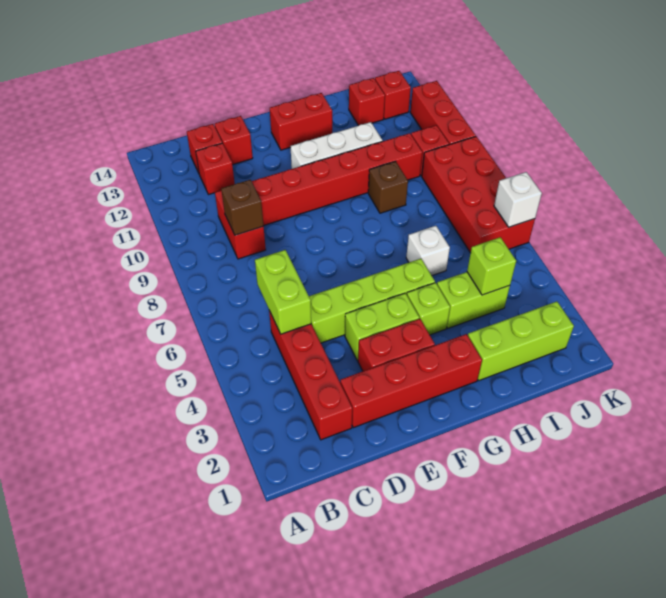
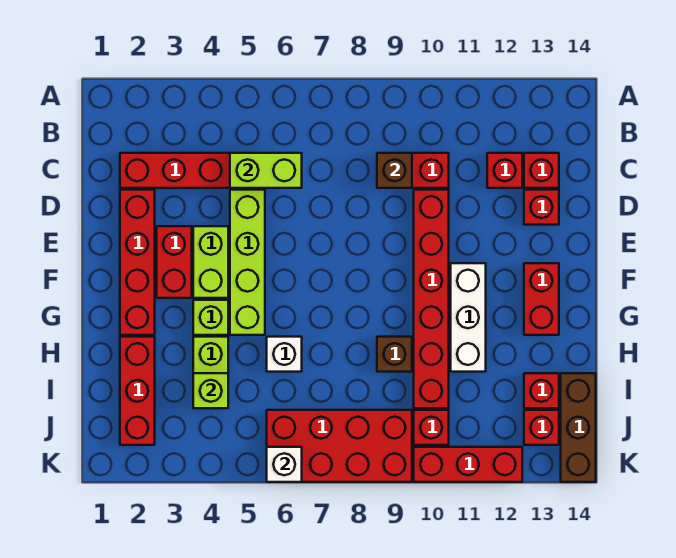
lime brick H2:J2 level 1 -> red brick H2:J2 level 1
none -> brown brick I14:K14 level 1

